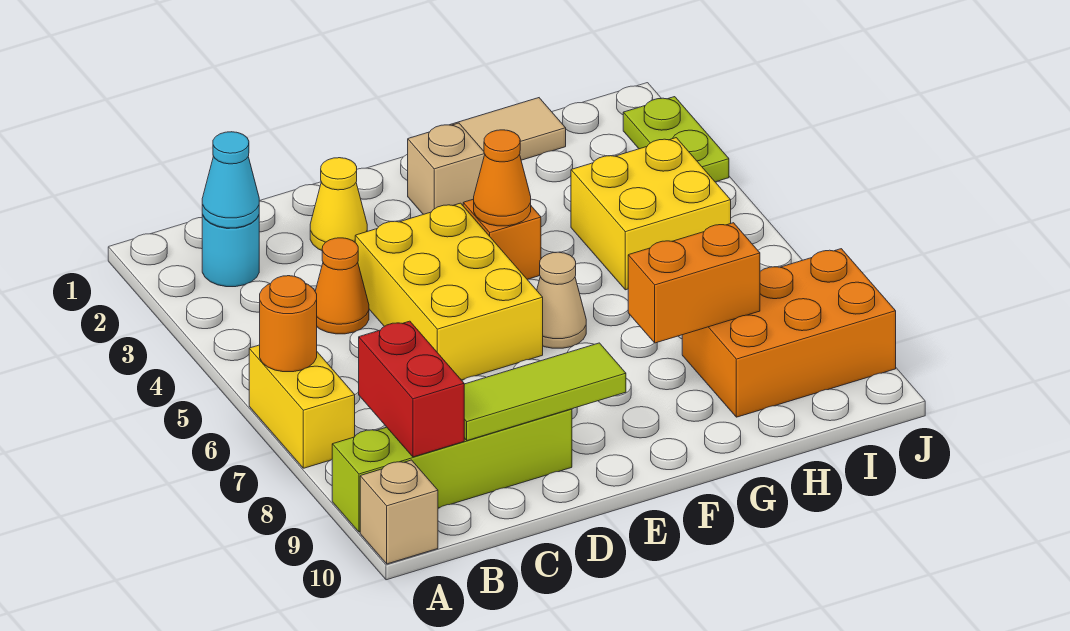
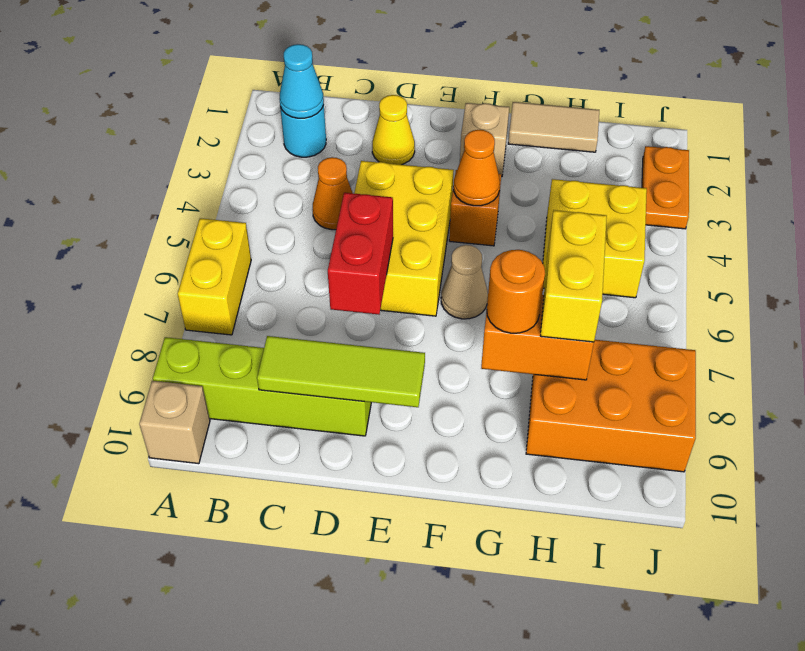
orange round brick A6 level 2 -> orange round brick G8 level 3
red brick B8:B9 level 2 -> red brick D6:D7 level 2
none -> yellow brick H7:H8 level 3
lime plate J2:J3 level 1 -> orange plate J2:J3 level 1

